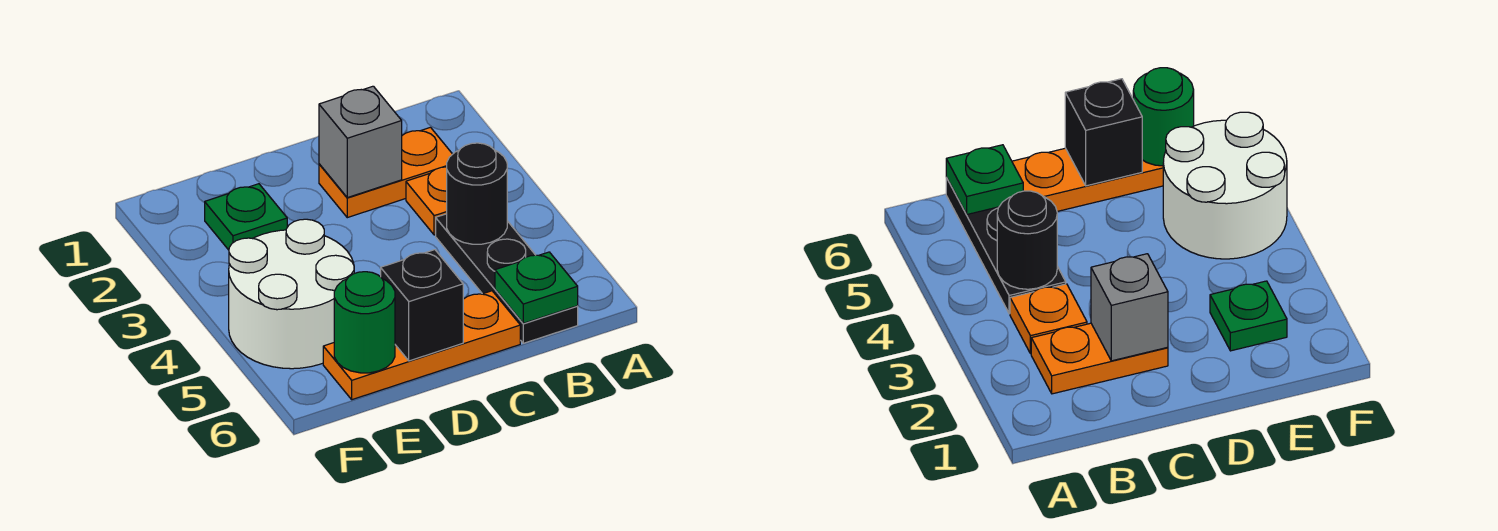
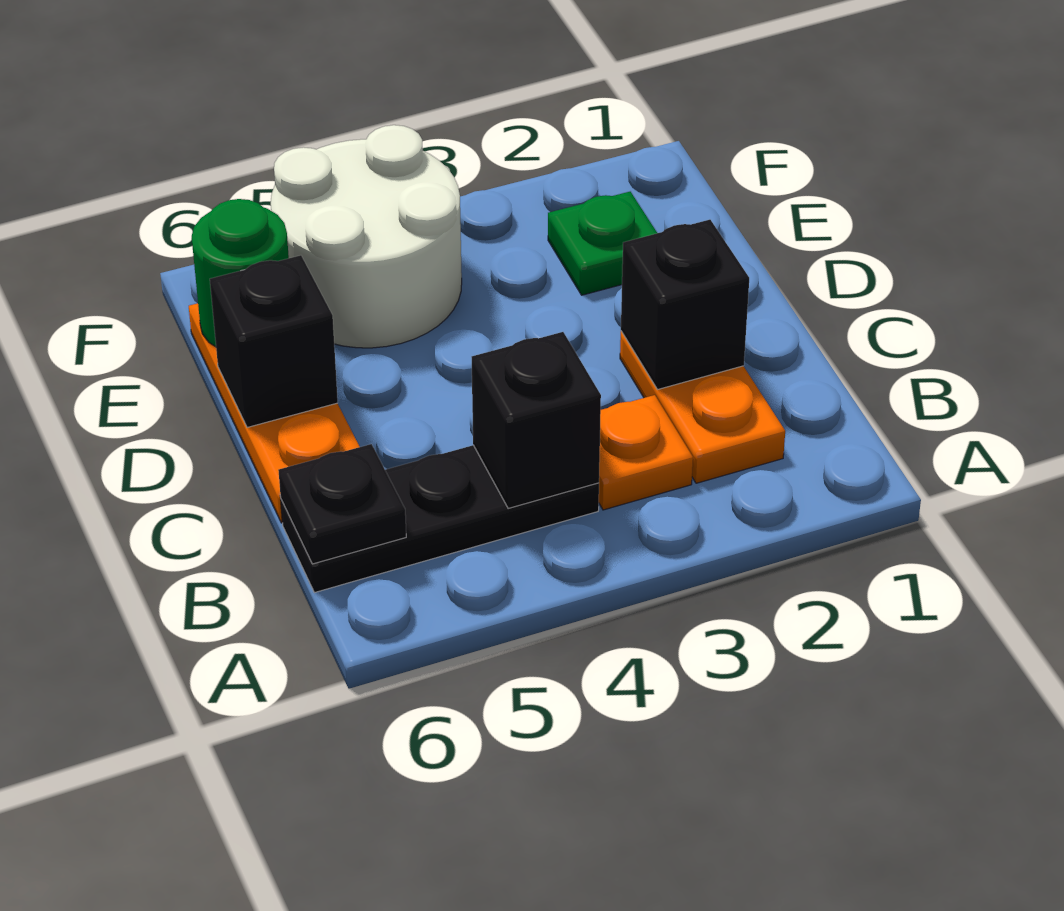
black round brick B4 level 2 -> black brick B4 level 2
green plate B6 level 2 -> black plate B6 level 2
grey brick C2 level 2 -> black brick C2 level 2

